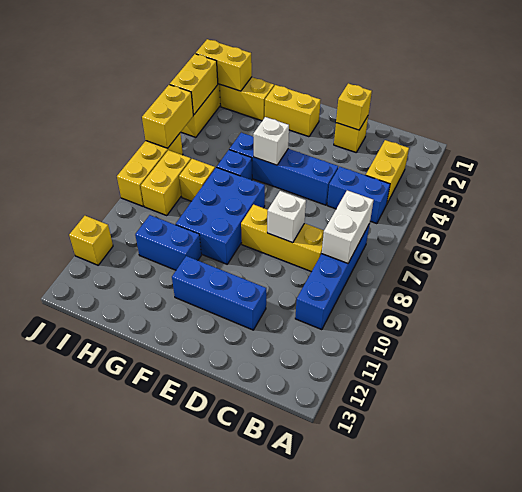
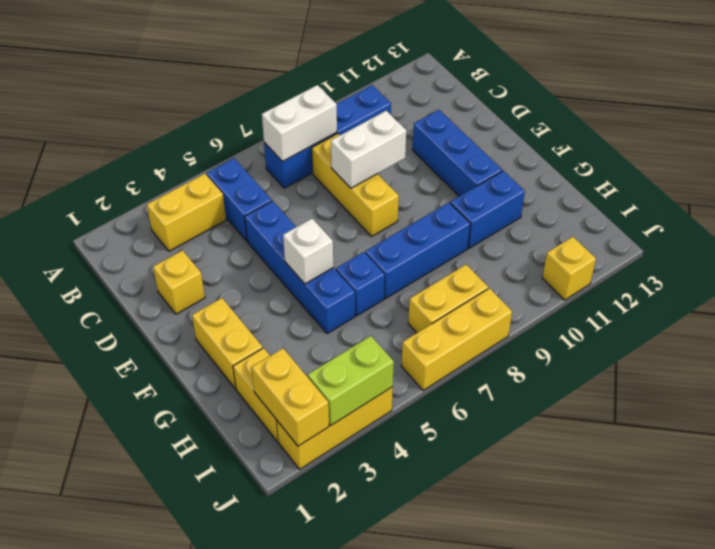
yellow brick D2 level 2 -> none
white brick D8 level 2 -> white brick D8:D9 level 2
blue brick F7:G9 level 1 -> blue brick G7:G9 level 1
blue brick G10:H10 level 1 -> blue brick G10:G11 level 1
yellow brick H7 level 1 -> none
yellow brick J3:J4 level 2 -> lime brick J3:J4 level 2
yellow brick J5:J6 level 2 -> none

